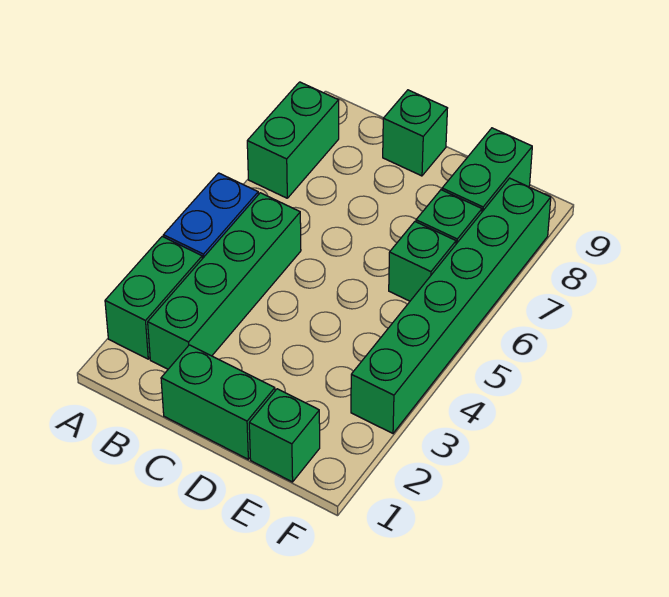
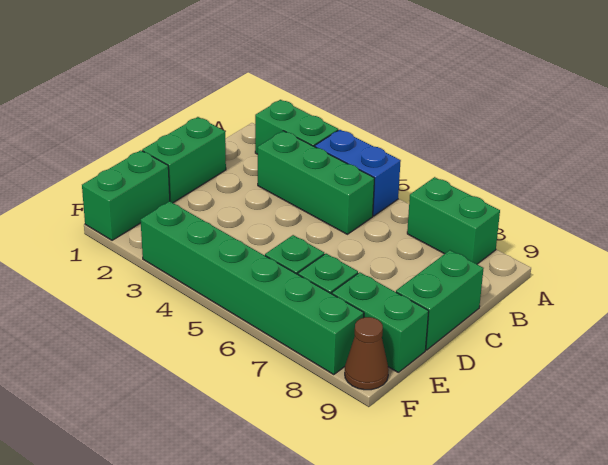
green brick B2:B5 level 1 -> green brick B3:B5 level 1
green brick C9 level 1 -> green brick C9:D9 level 1
green brick E1 level 1 -> green brick E1:F1 level 1
none -> brown cone F9 level 1

